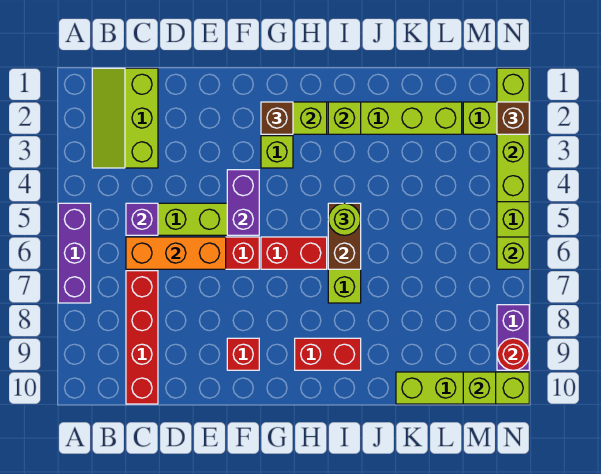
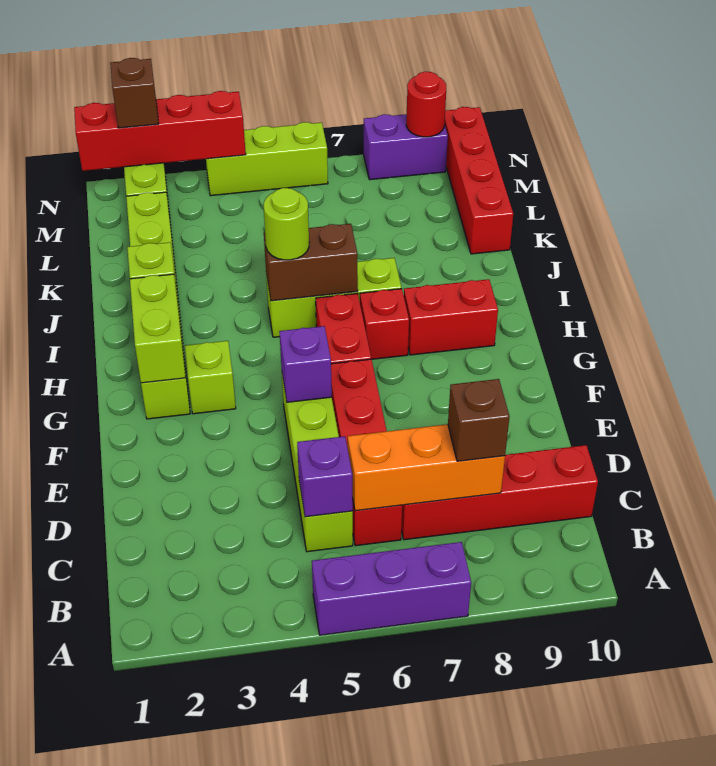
lime slope B1:C3 level 1 top C -> none
orange brick C6:E6 level 2 -> orange brick C6:C8 level 2
purple brick F4:F5 level 2 -> purple brick F5 level 2
red brick F9 level 1 -> red brick H7 level 1
brown brick G2 level 3 -> brown brick C8 level 3
red brick H9:I9 level 1 -> red brick H8:H9 level 1
lime brick K10:N10 level 1 -> red brick K10:N10 level 1
lime brick M10 level 2 -> none
lime brick N1:N4 level 2 -> red brick N1:N4 level 2
lime brick N6 level 2 -> none

